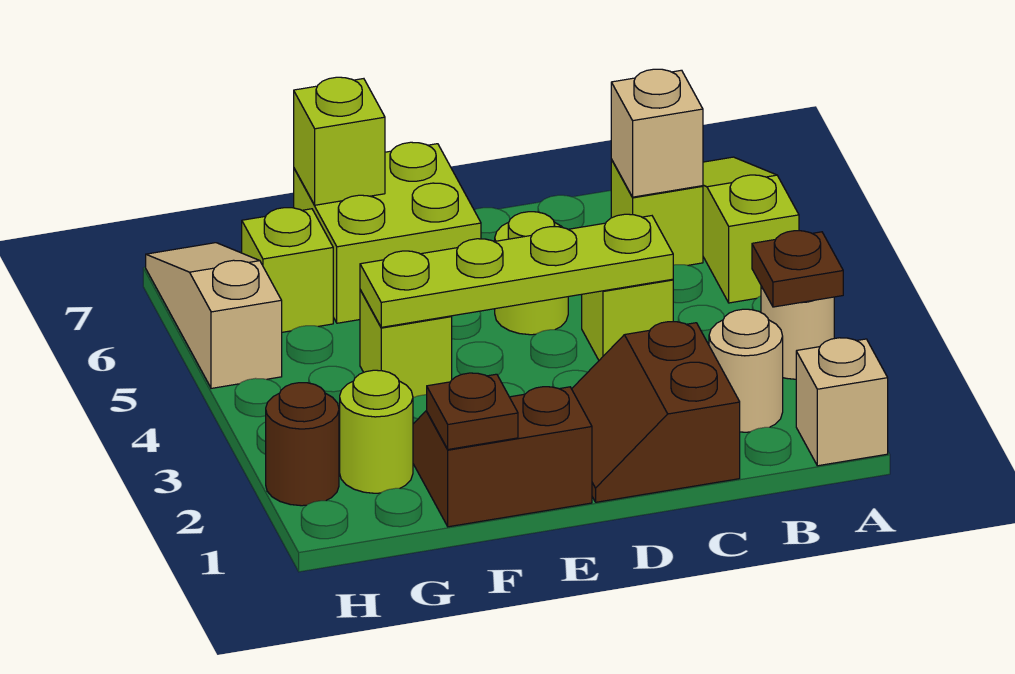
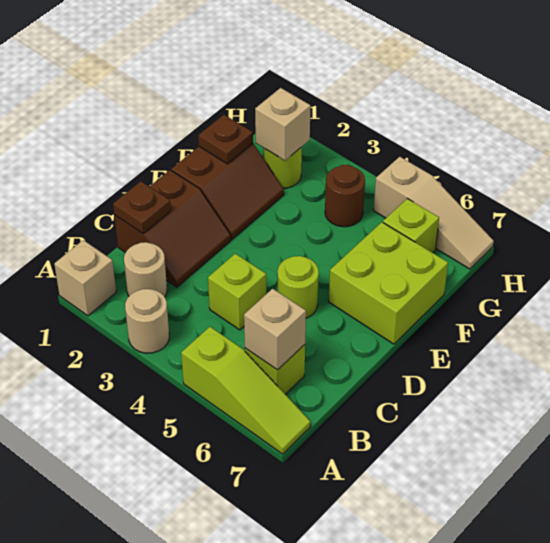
brown plate A3 level 2 -> brown plate C1 level 2
brown slope C1:D2 level 1 top C -> brown slope C1:D2 level 1 top 1
lime plate C4:F4 level 2 -> none
lime brick F4 level 1 -> none
lime brick F7 level 2 -> none
none -> tan brick G2 level 2
brown round brick H2 level 1 -> brown round brick G4 level 1

